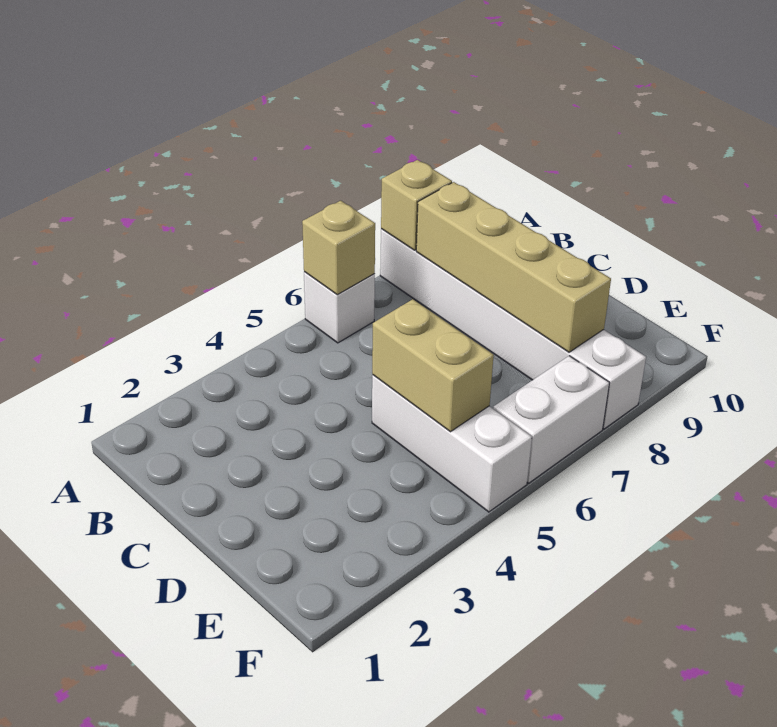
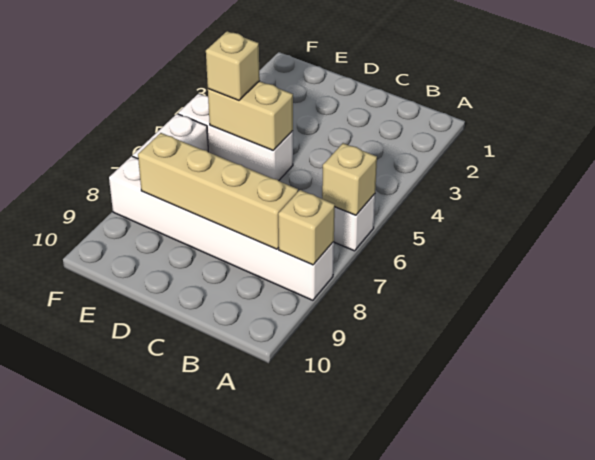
none -> tan brick E5 level 3

